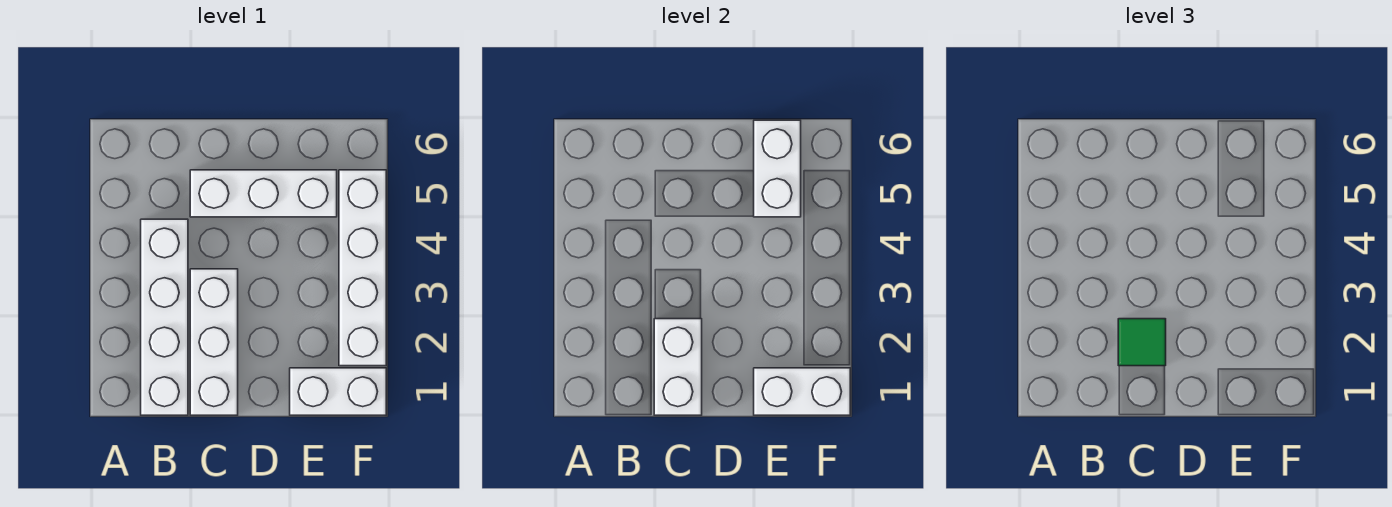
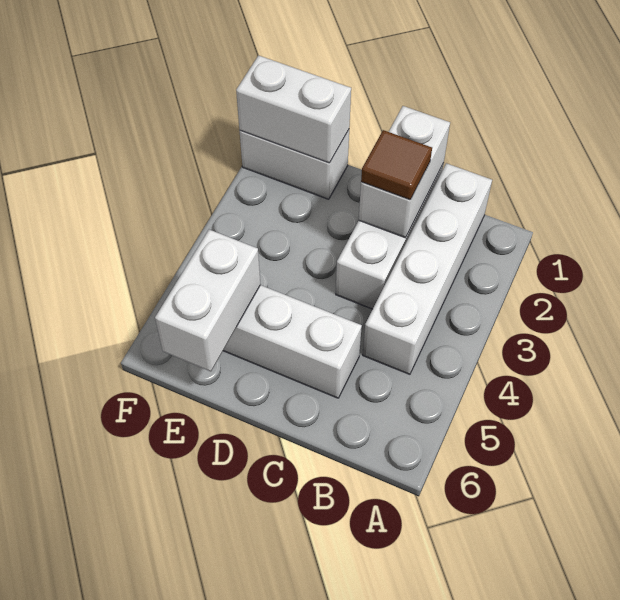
green tile C2 level 3 -> brown tile C2 level 3
white brick F2:F5 level 1 -> none

